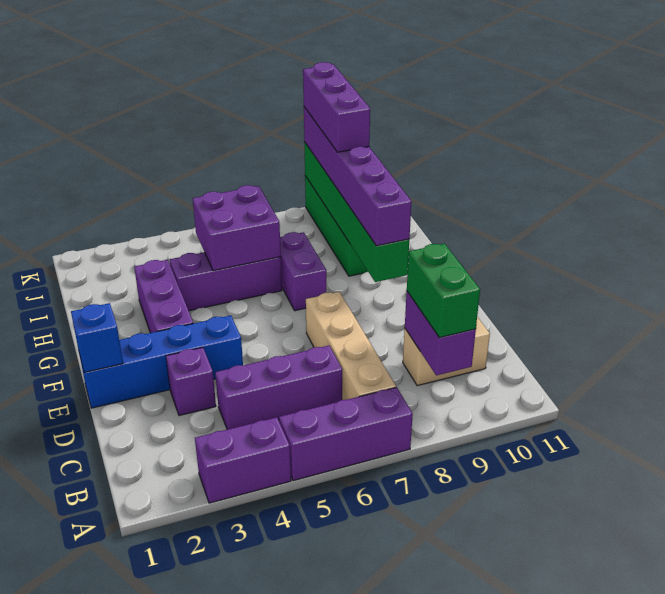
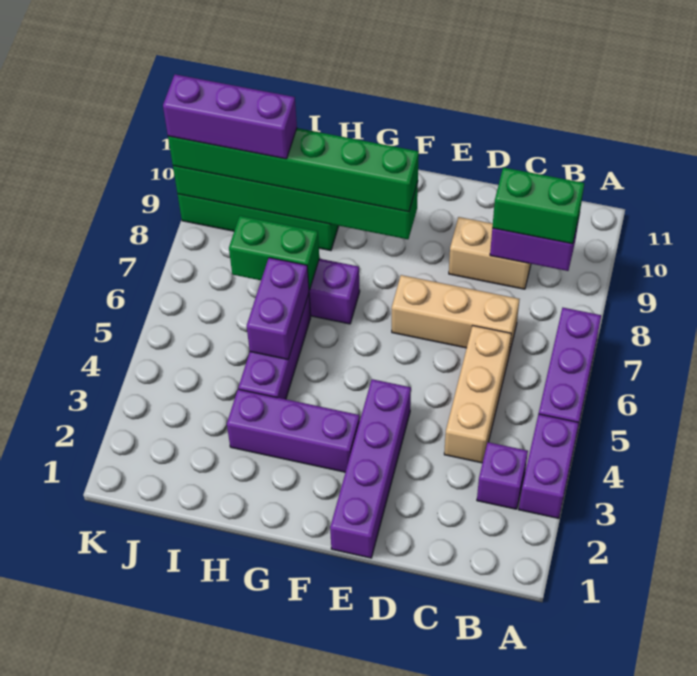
tan brick B7:E7 level 1 -> tan brick C7:E7 level 1
purple brick C4:C6 level 1 -> tan brick C4:C6 level 1
tan brick C9:C10 level 1 -> tan brick C9:D9 level 1
purple brick D3 level 1 -> purple brick B3 level 1
blue brick E1:E4 level 1 -> purple brick E1:E4 level 1
blue brick E1 level 2 -> none
purple brick F9:K9 level 3 -> green brick F9:K9 level 3
purple brick H5:I6 level 2 -> purple brick H5:H6 level 2
none -> green brick H7:I7 level 2

